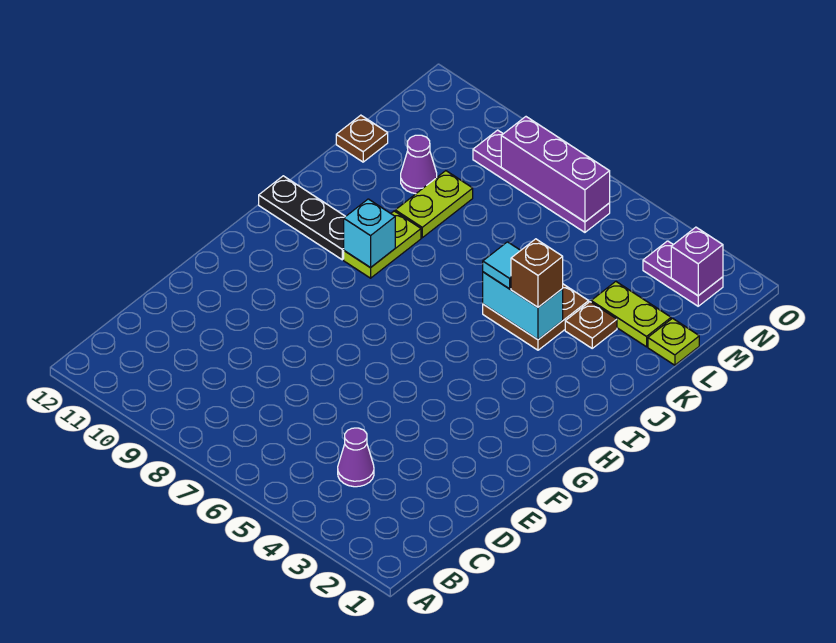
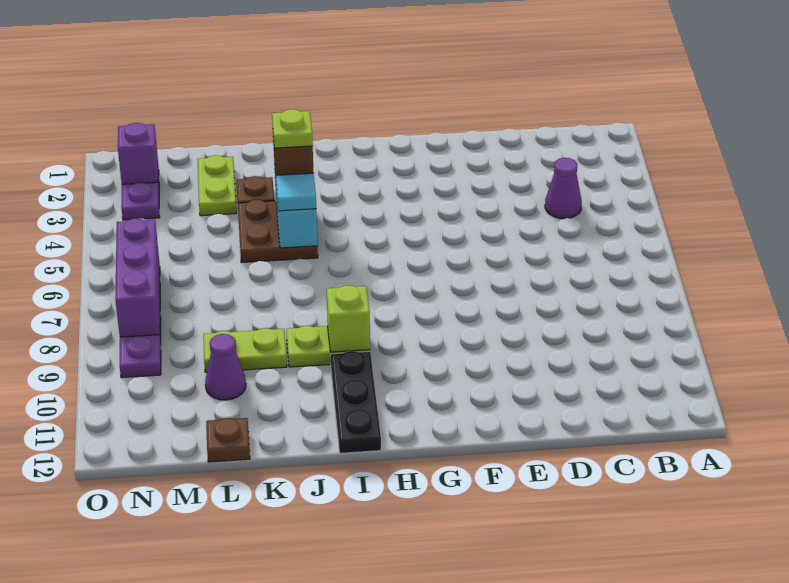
cyan brick I9 level 2 -> lime brick I9 level 2
lime plate L1 level 1 -> lime plate J4 level 4

